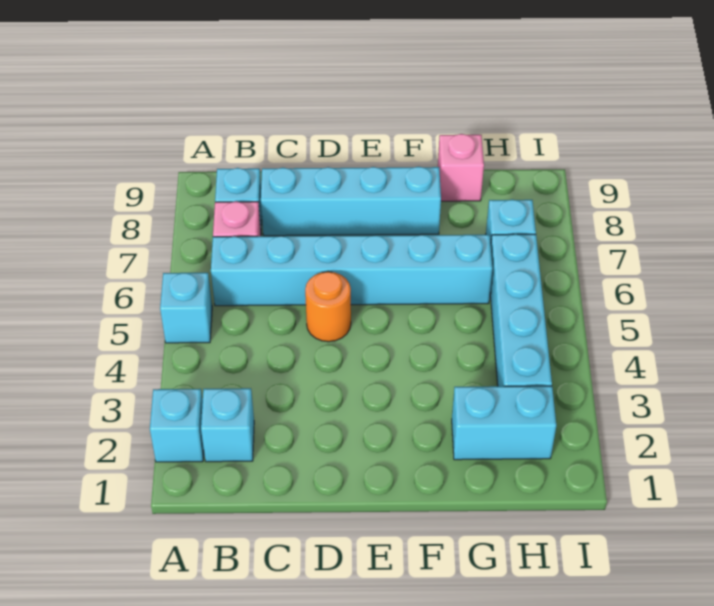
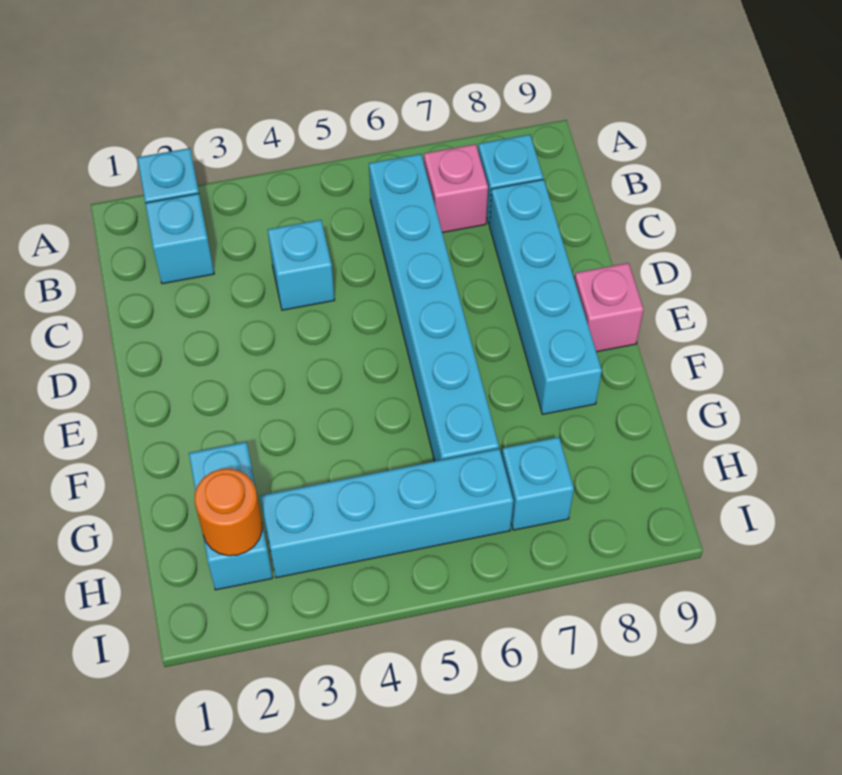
cyan brick A5 level 1 -> cyan brick C4 level 1
orange round brick D5 level 1 -> orange round brick H2 level 2
pink brick G9 level 1 -> pink brick E9 level 1

